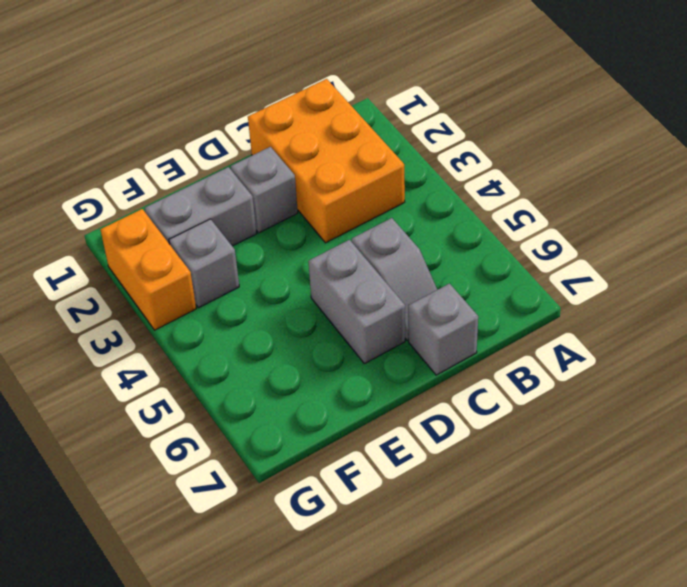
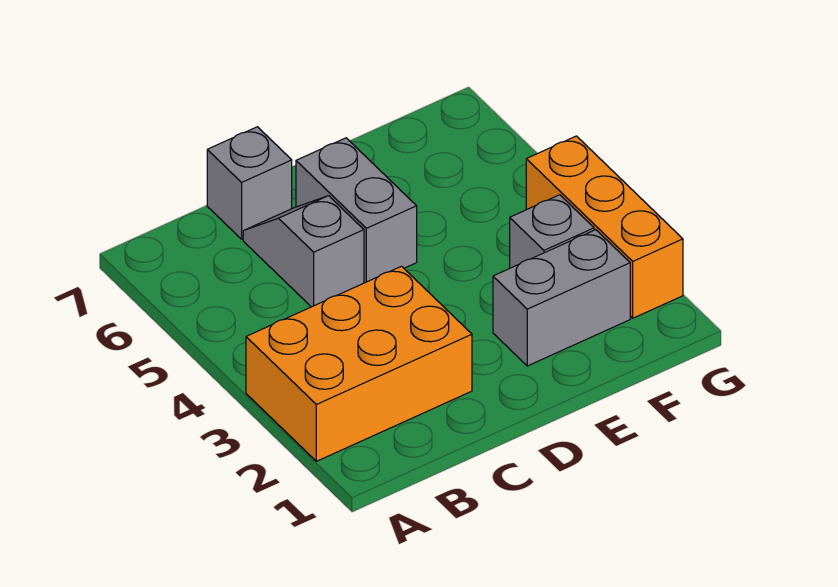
orange brick B1:C3 level 1 -> orange brick A2:C3 level 1
grey brick D2 level 1 -> none
orange brick G2:G3 level 1 -> orange brick G2:G4 level 1

